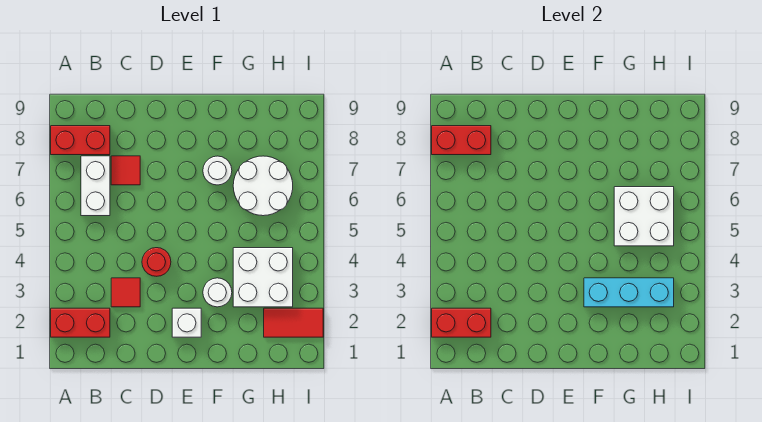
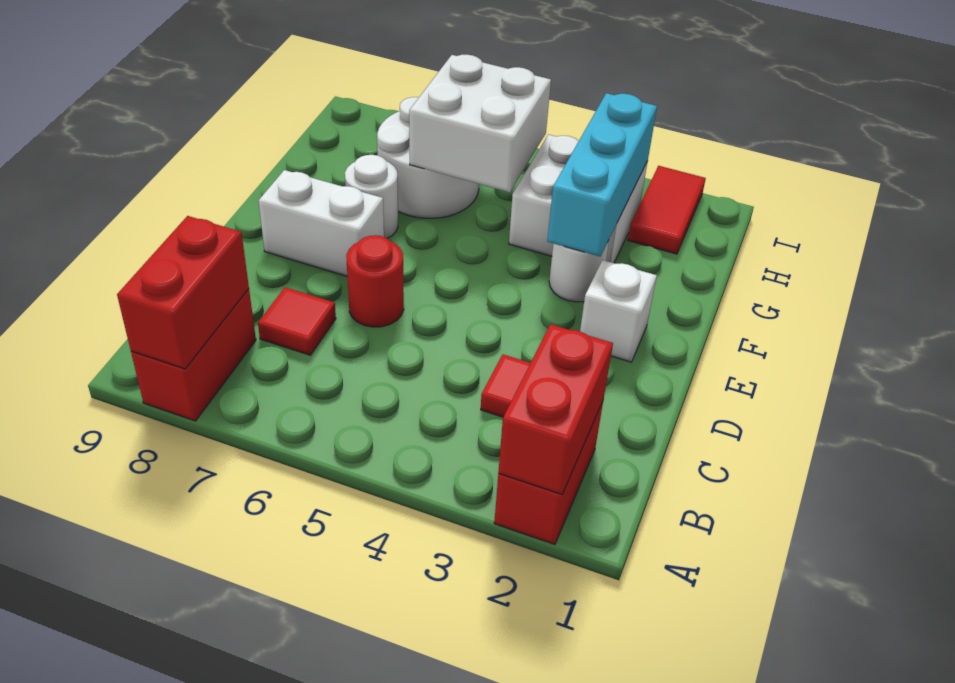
white brick B6:B7 level 1 -> white brick E7:E8 level 1
red round brick D4 level 1 -> red round brick D6 level 1

